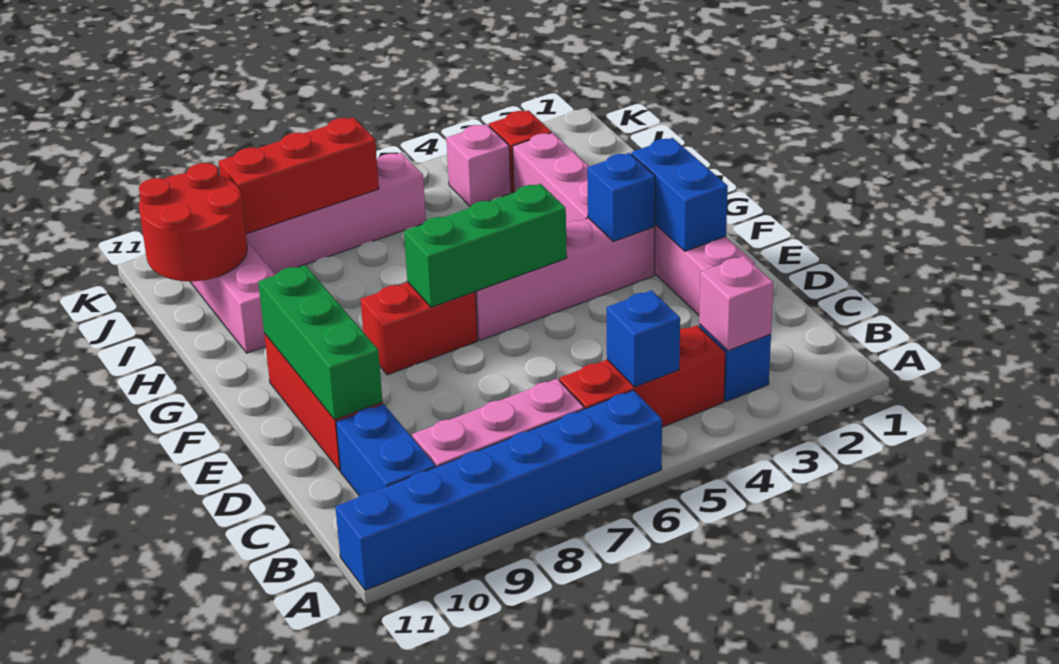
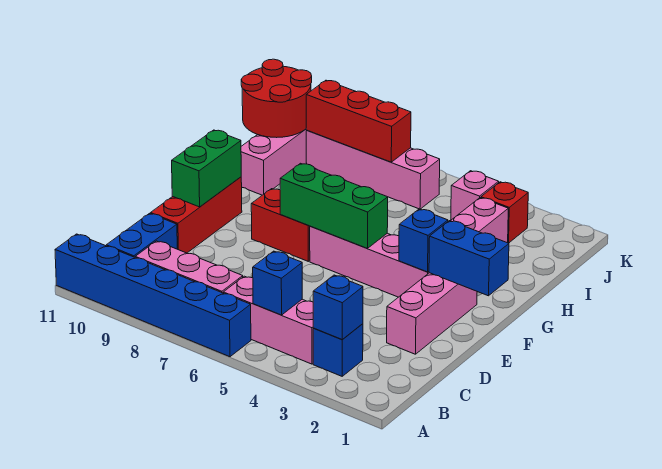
pink brick B3 level 2 -> blue brick B3 level 2
red brick B4:B6 level 1 -> pink brick B4:B6 level 1
green brick D10:F10 level 2 -> green brick E10:F10 level 2
blue brick E2:F2 level 2 -> blue brick F1:F2 level 2

